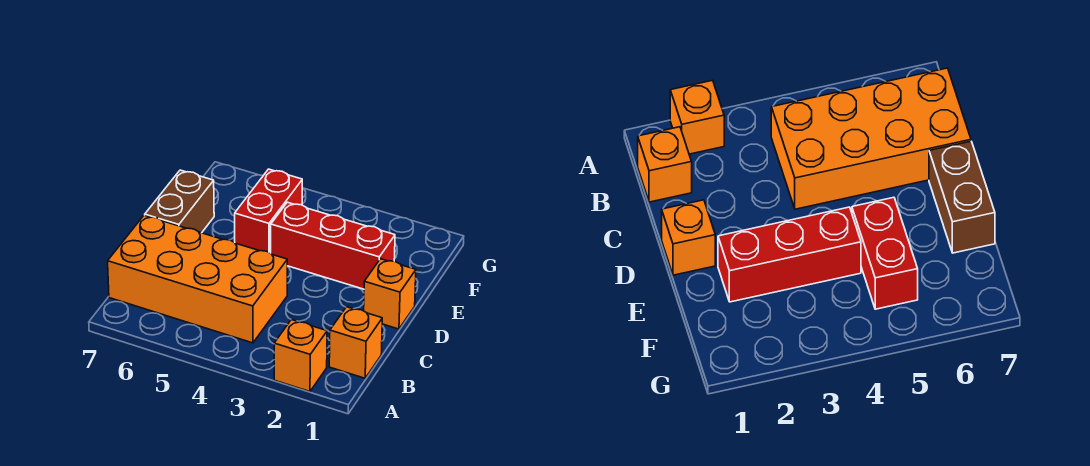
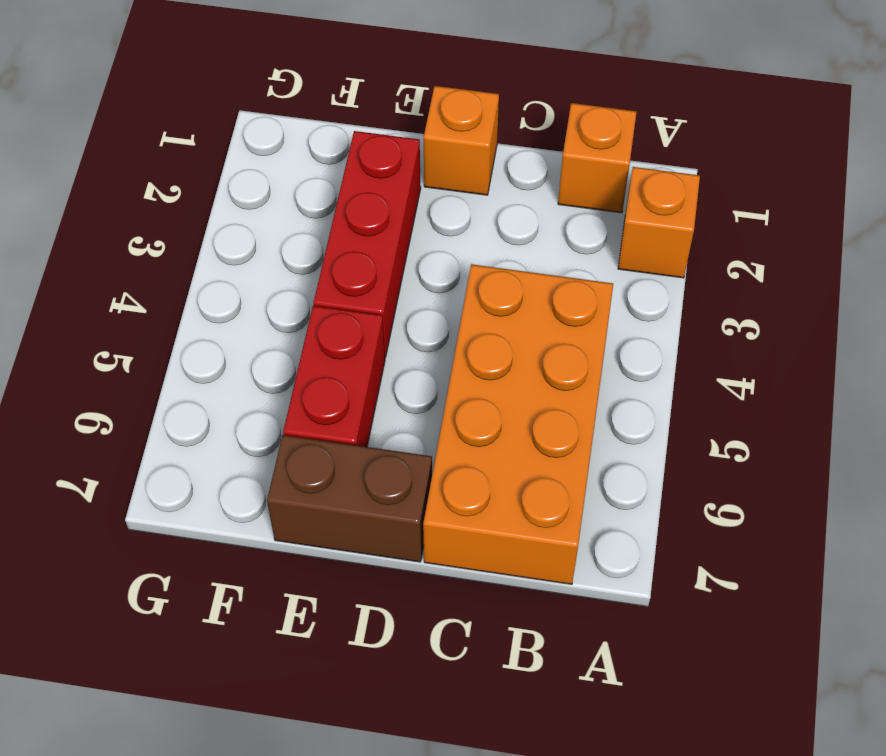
red brick E5:F5 level 1 -> red brick E5:E6 level 1

